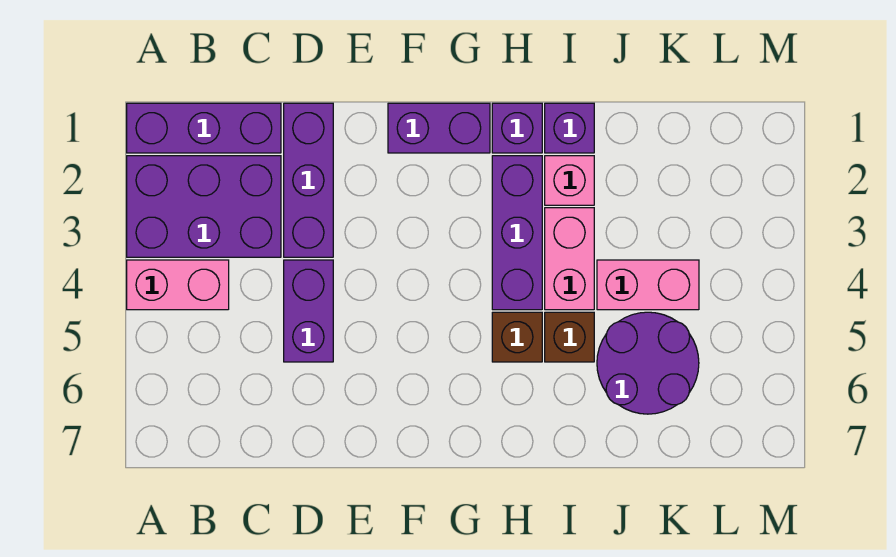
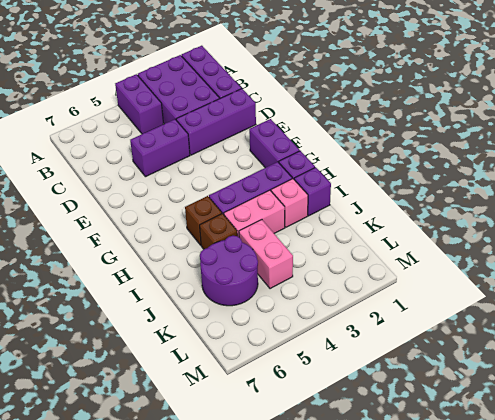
pink brick A4:B4 level 1 -> purple brick A4:B4 level 1

